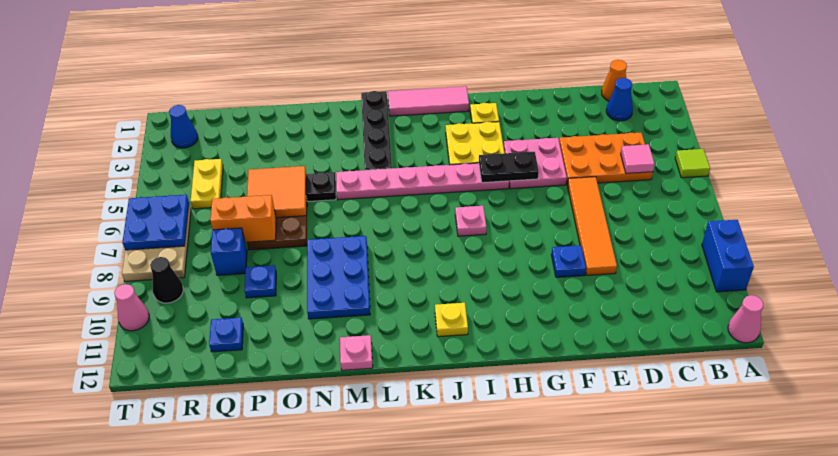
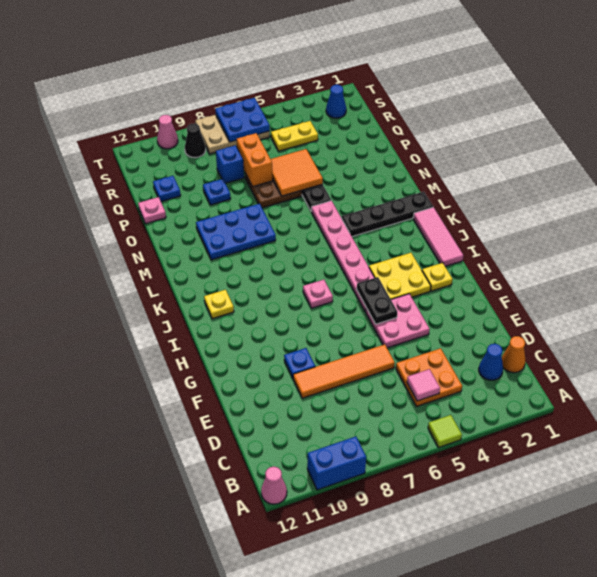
orange plate C4:E5 level 1 -> orange plate C4:D5 level 1
pink plate M12 level 1 -> pink plate P12 level 1

